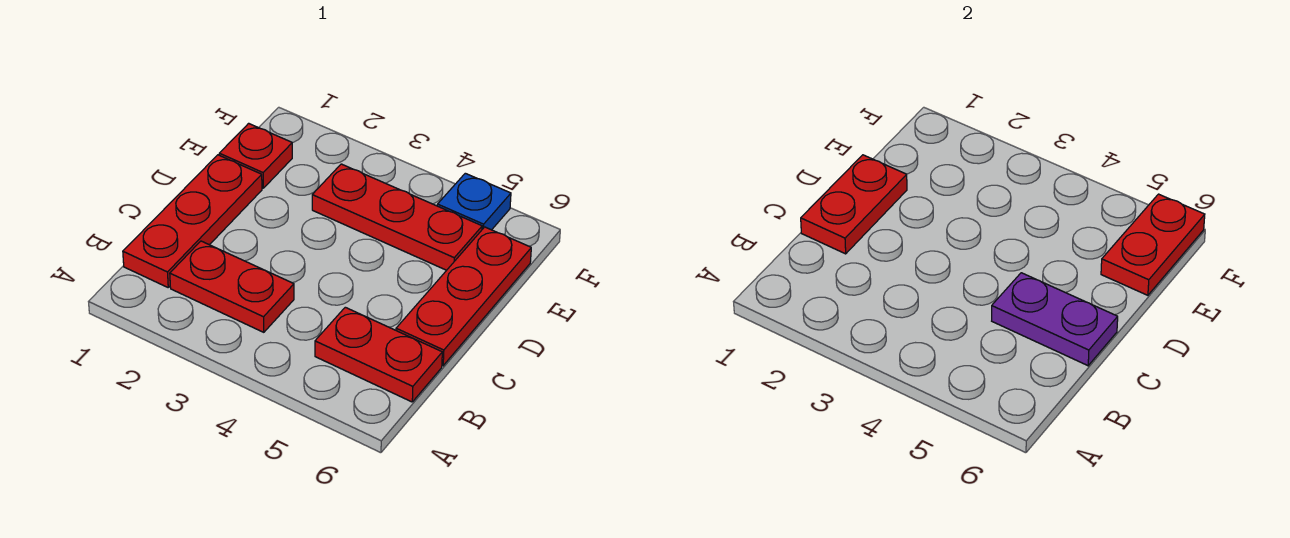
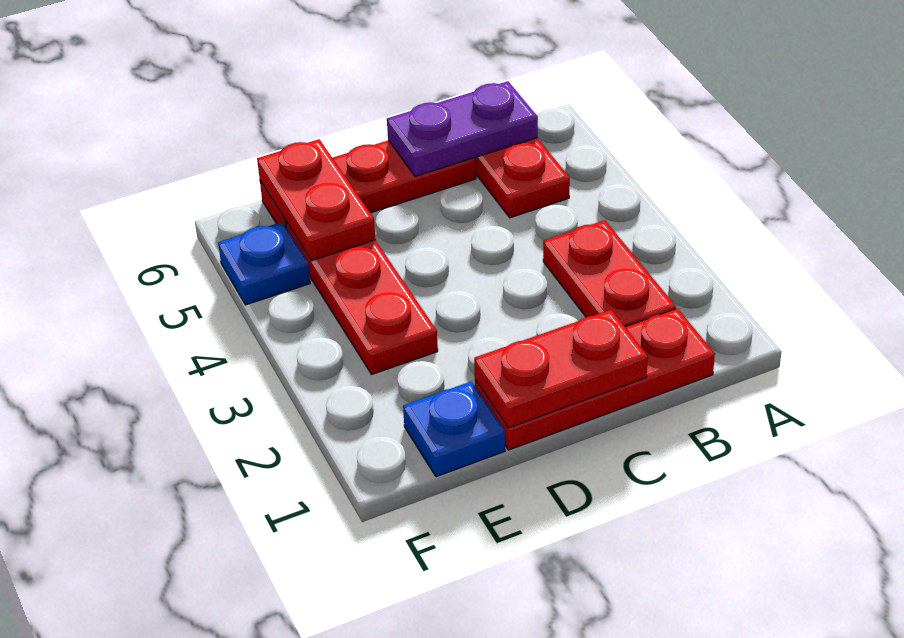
purple plate C5:C6 level 2 -> purple plate B6:C6 level 2
red plate E1 level 1 -> blue plate E1 level 1
red plate E6:F6 level 2 -> red plate E5:E6 level 2

